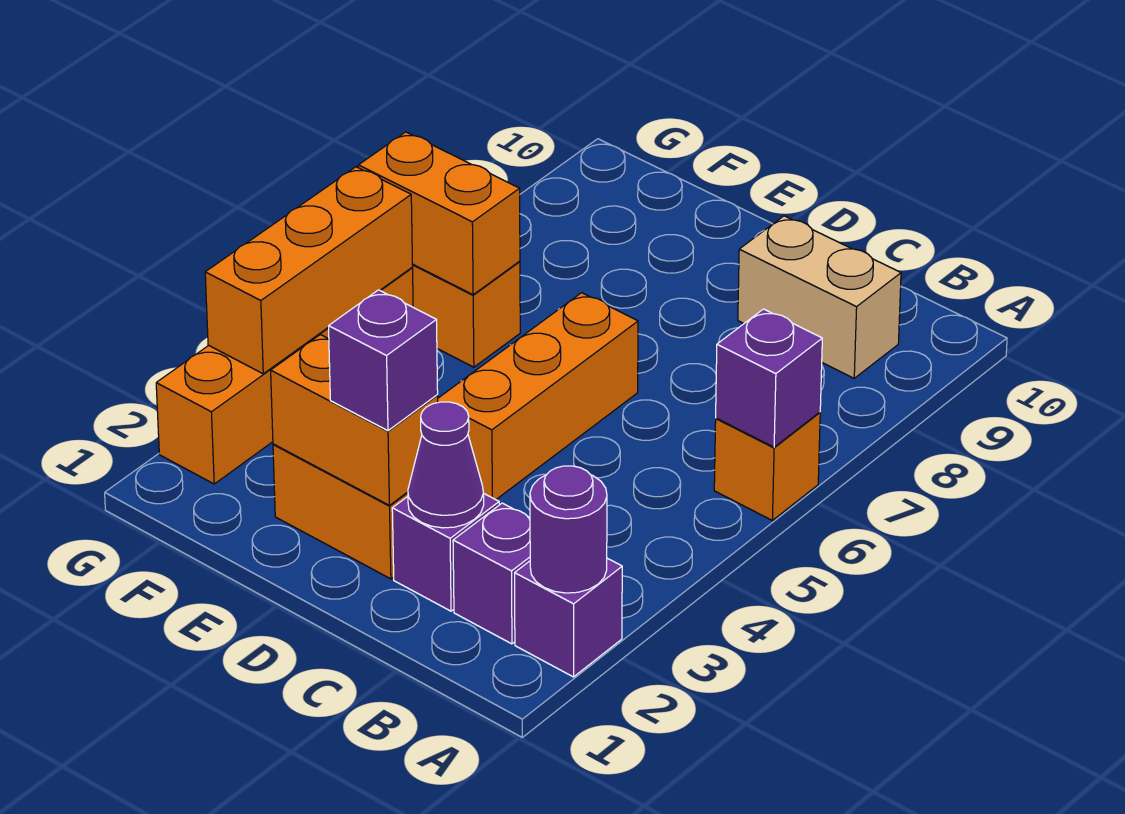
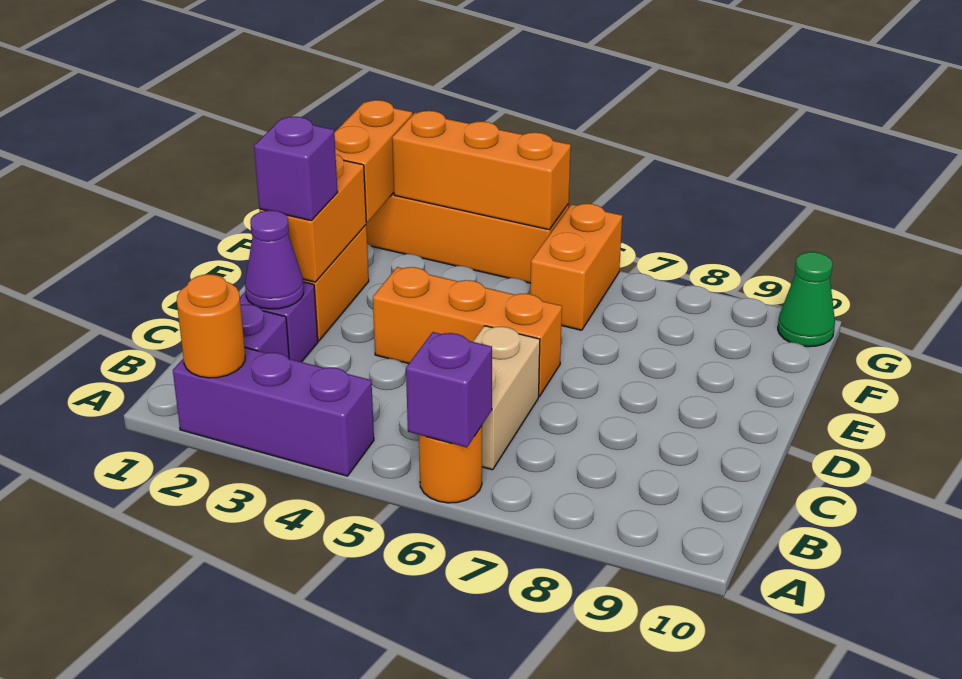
purple brick A2 level 1 -> purple brick A2:A4 level 1
purple round brick A2 level 2 -> orange round brick A2 level 2
orange brick A6 level 1 -> orange round brick A6 level 1
tan brick B9:C9 level 1 -> tan brick B6:C6 level 1
orange brick F6:G6 level 2 -> orange brick F2:G2 level 2
none -> green cone G10 level 1

